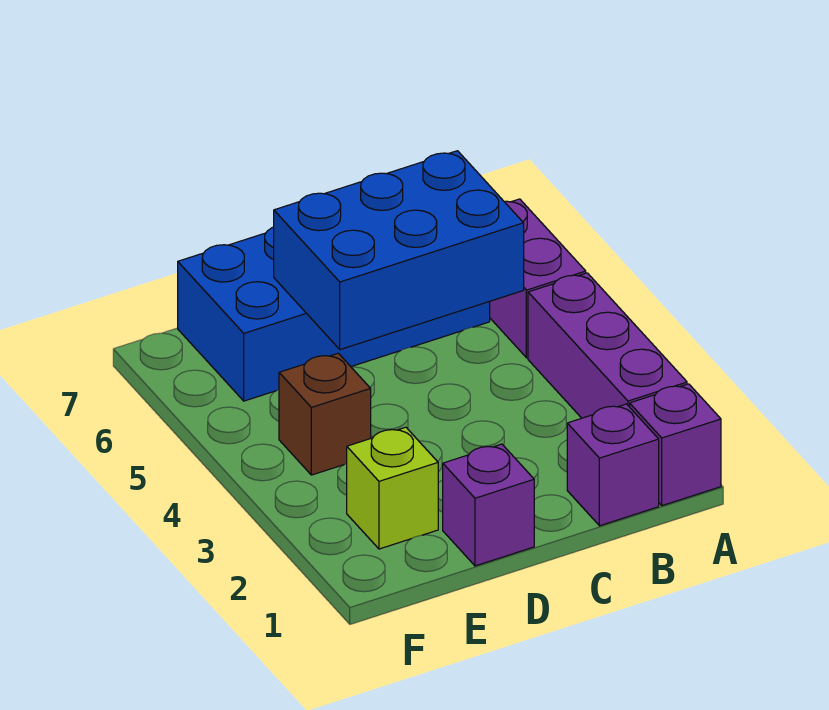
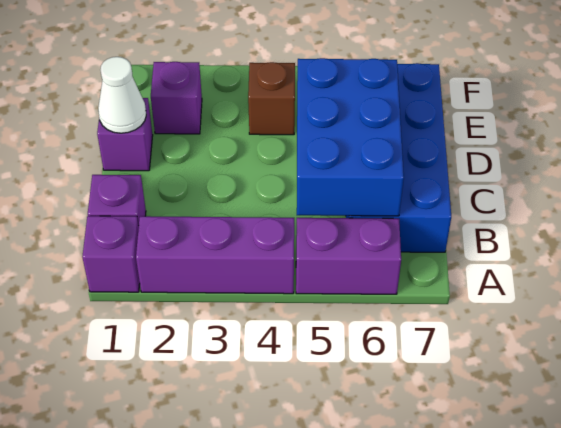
none -> white cone D1 level 2
lime brick E2 level 1 -> purple brick E2 level 1

